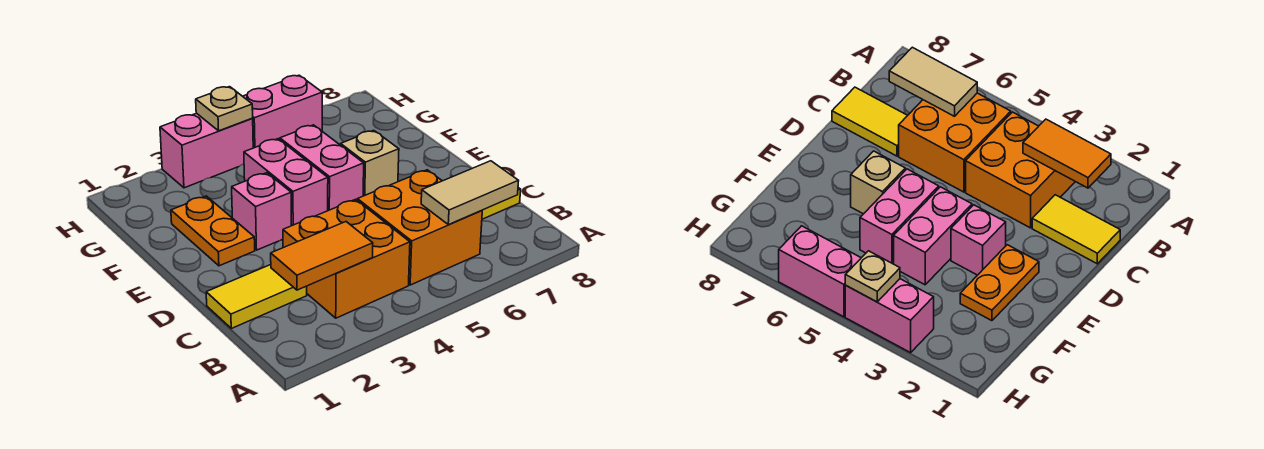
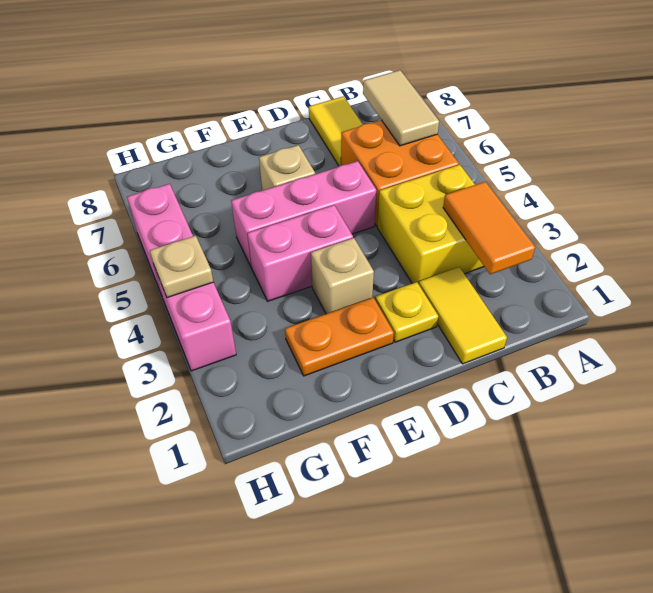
orange brick B3:C4 level 1 -> yellow brick B3:C4 level 1
none -> yellow plate D2 level 1
pink brick E3 level 1 -> tan brick E3 level 1
pink brick E5:F5 level 1 -> pink brick D5:F5 level 1

